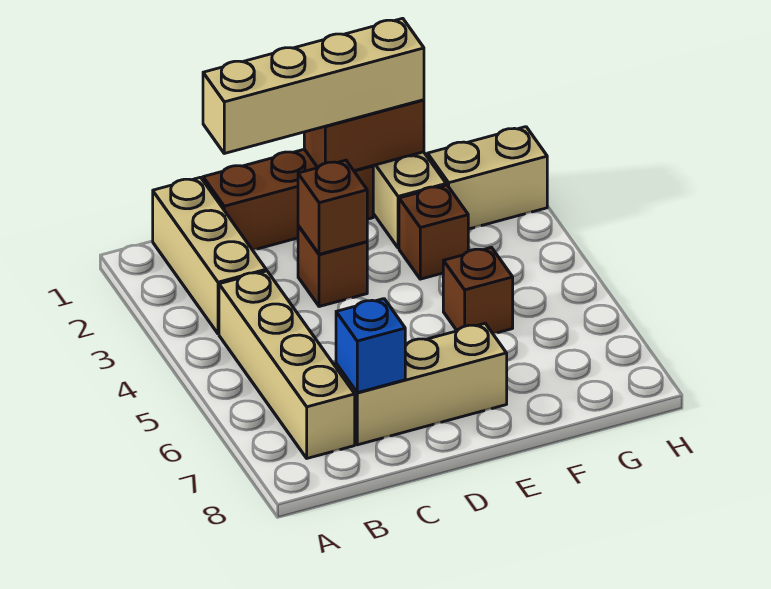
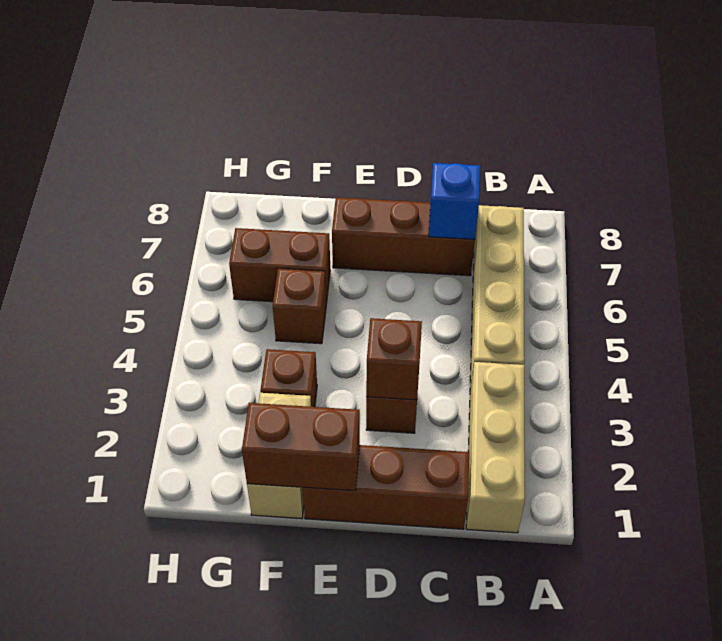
tan brick C1:F1 level 3 -> none
tan brick C7:E7 level 1 -> brown brick C7:E7 level 1
none -> brown brick F6:G6 level 1
tan brick G2:H2 level 1 -> none

